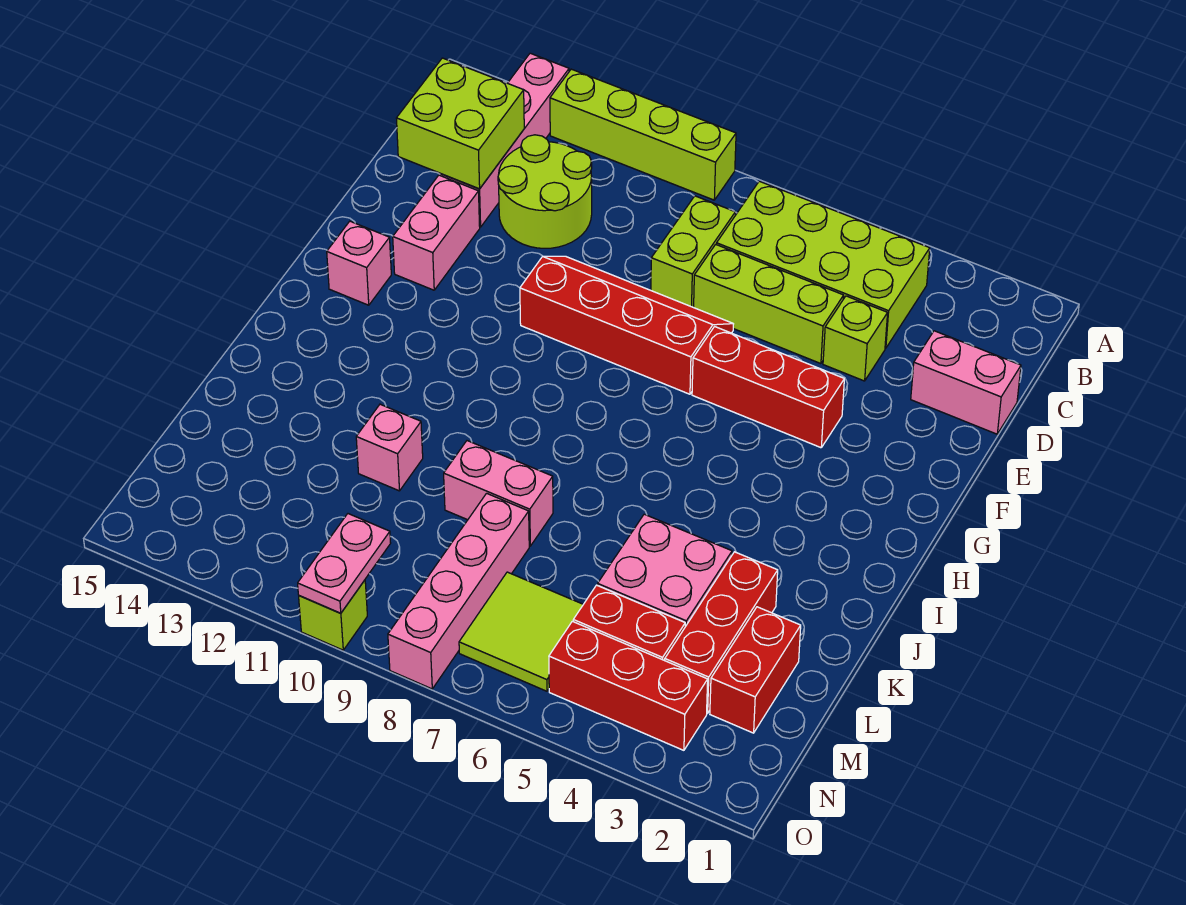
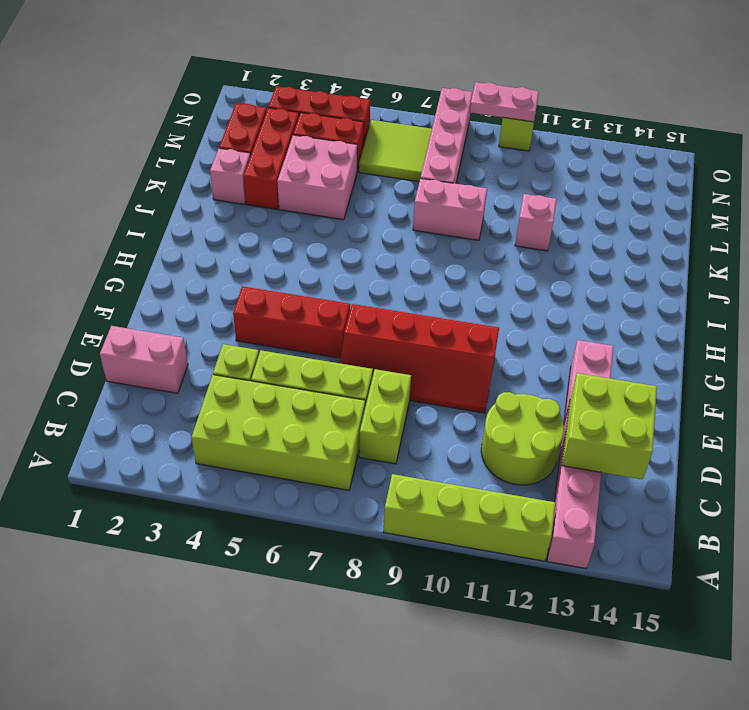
pink brick G14 level 1 -> pink brick K2 level 1
pink plate N10:O10 level 2 -> pink plate O9:O10 level 2

